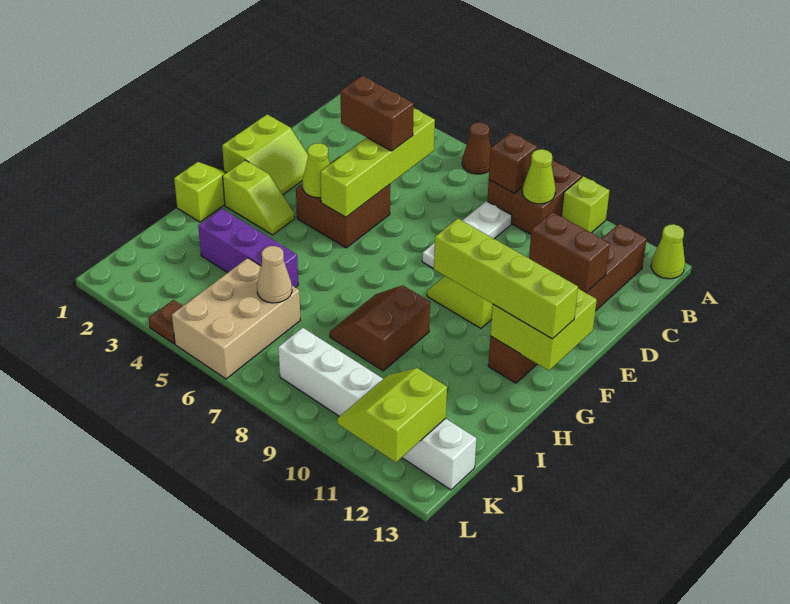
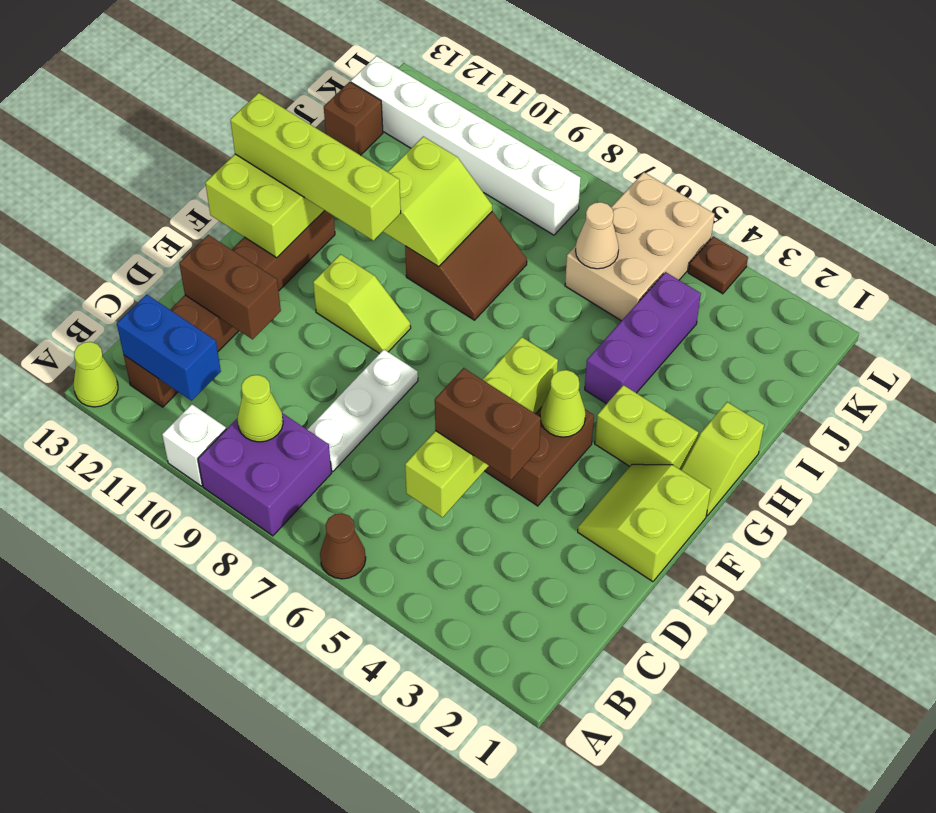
brown brick A8:B9 level 1 -> purple brick A8:B9 level 1
lime brick A10 level 1 -> white brick A10 level 1
brown brick B8 level 2 -> brown brick J13 level 1
none -> blue brick B11:B12 level 2
lime slope G2:G3 level 1 top 2 -> lime brick G2:G3 level 1
purple brick I3:I5 level 1 -> purple brick H4:J4 level 1
lime slope K11:L12 level 2 top 12 -> lime slope H9:I10 level 2 top 10

